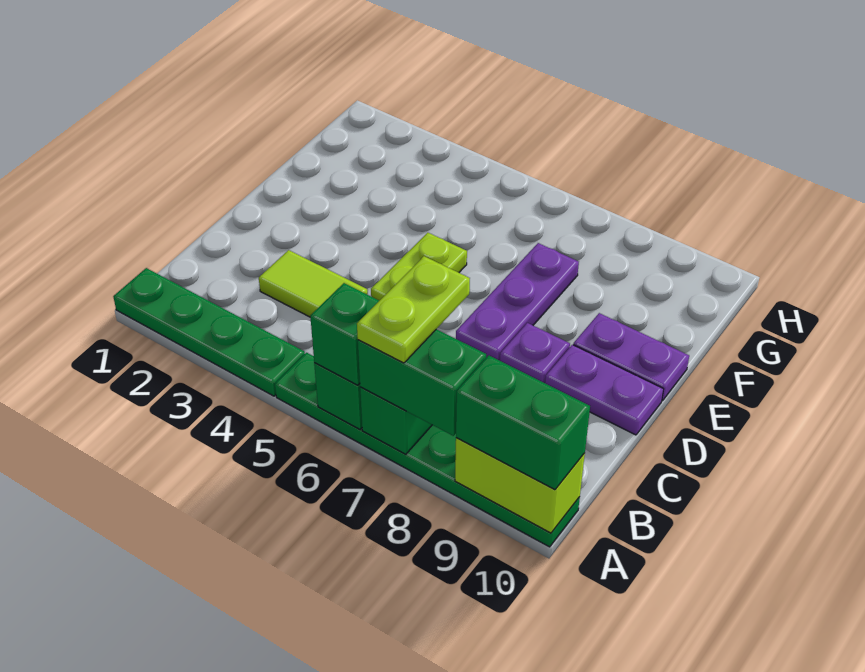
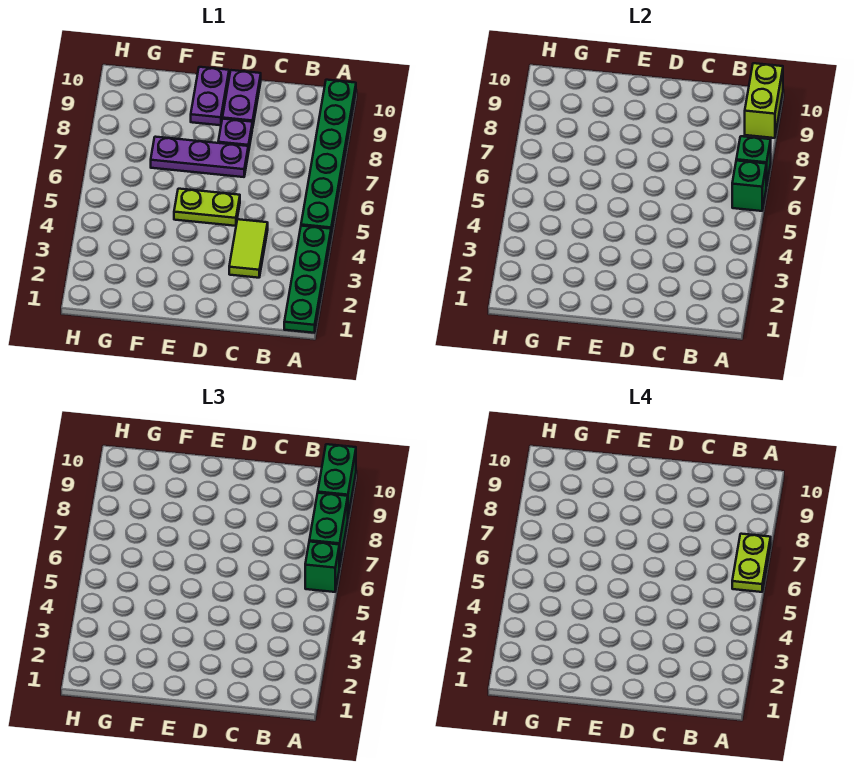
lime plate A7:B7 level 4 -> lime plate A6:A7 level 4

